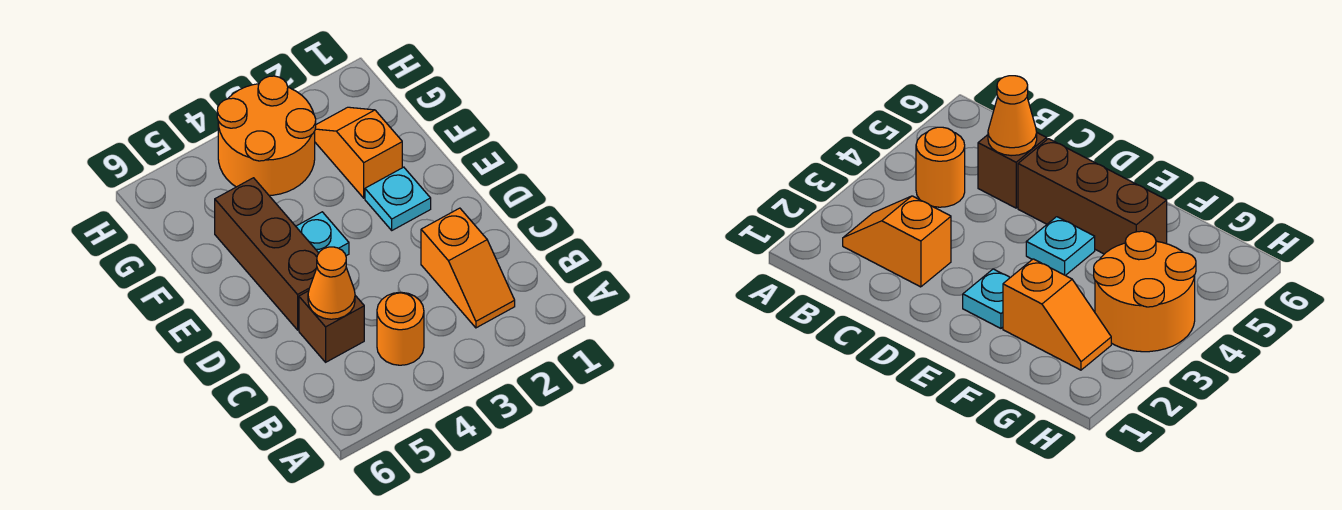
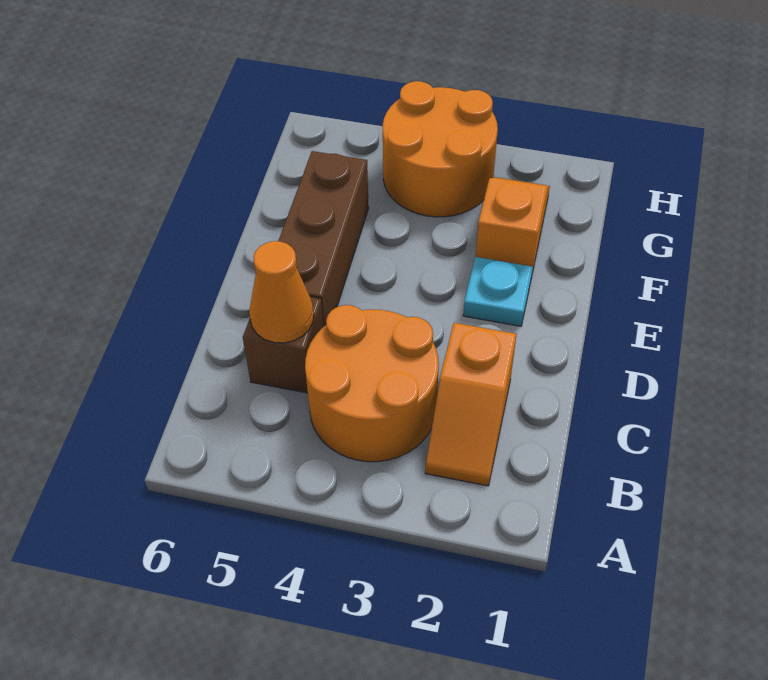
orange round brick B4 level 1 -> orange round brick B3:C4 level 1
cyan plate E4 level 1 -> none

